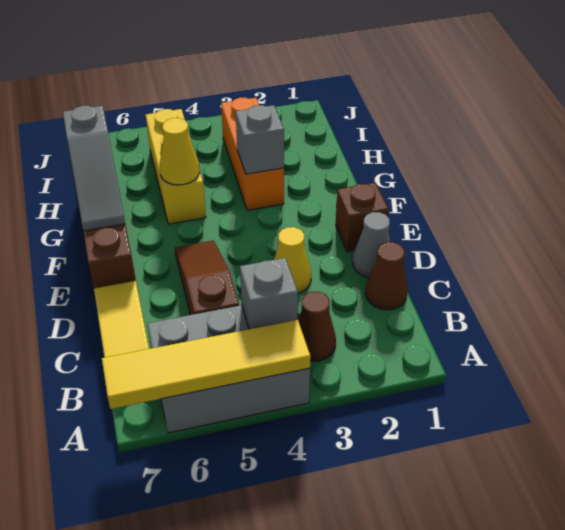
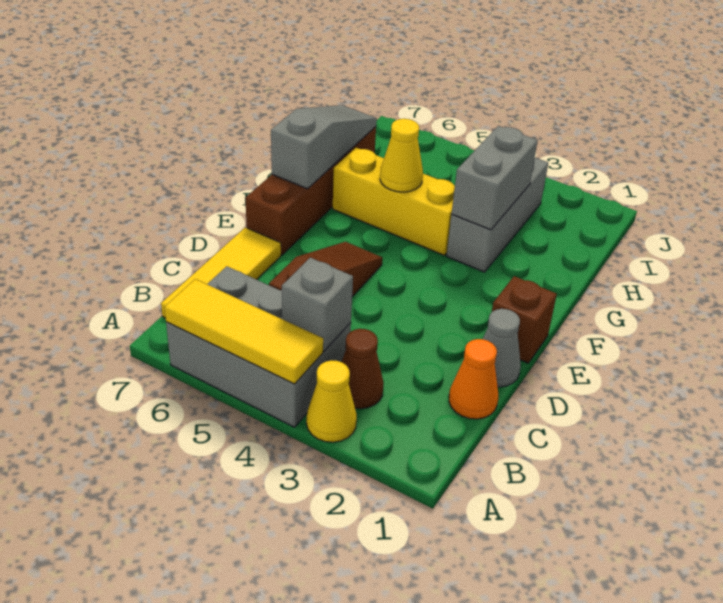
yellow tile A4:A7 level 2 -> yellow tile A4:A6 level 2
brown cone C1 level 1 -> orange cone C1 level 1
yellow cone D3 level 1 -> yellow cone A3 level 1
grey slope F7:H7 level 2 top H -> grey slope F7:H7 level 2 top F
orange brick G3:I3 level 1 -> grey brick G3:I3 level 1
grey brick G3 level 2 -> grey brick G3:H3 level 2
yellow brick G5:I5 level 1 -> yellow brick G4:G6 level 1

